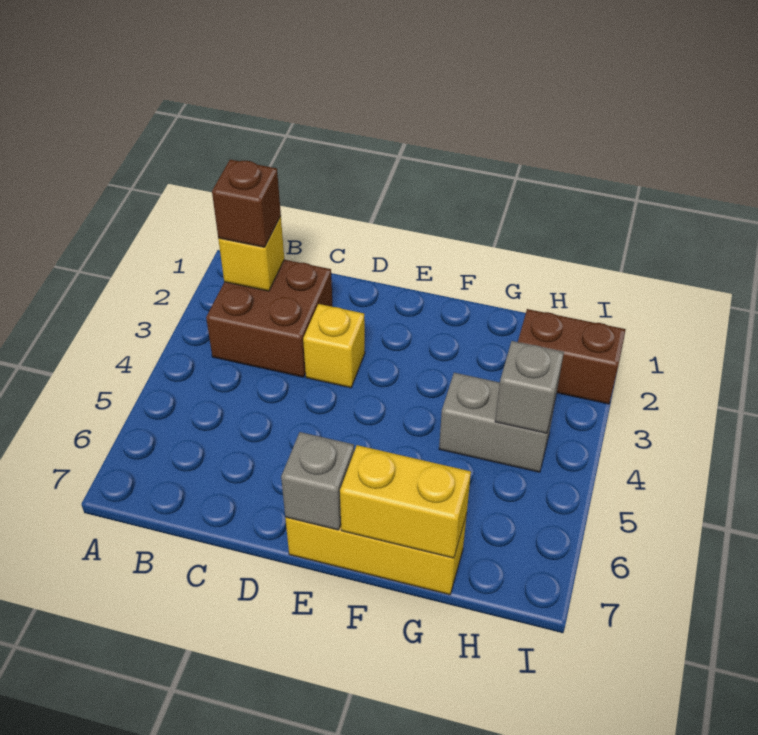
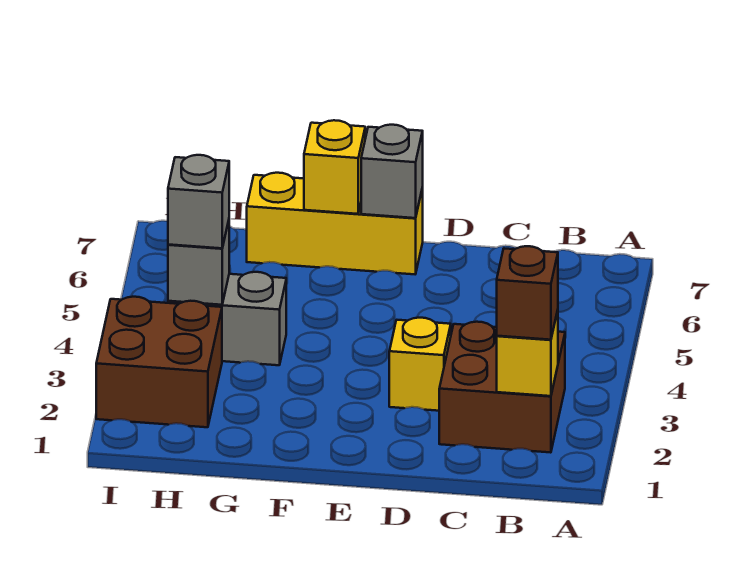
yellow brick F7:G7 level 2 -> yellow brick F7 level 2
brown brick H2:I2 level 1 -> brown brick H2:I3 level 1
none -> grey brick H4 level 3

